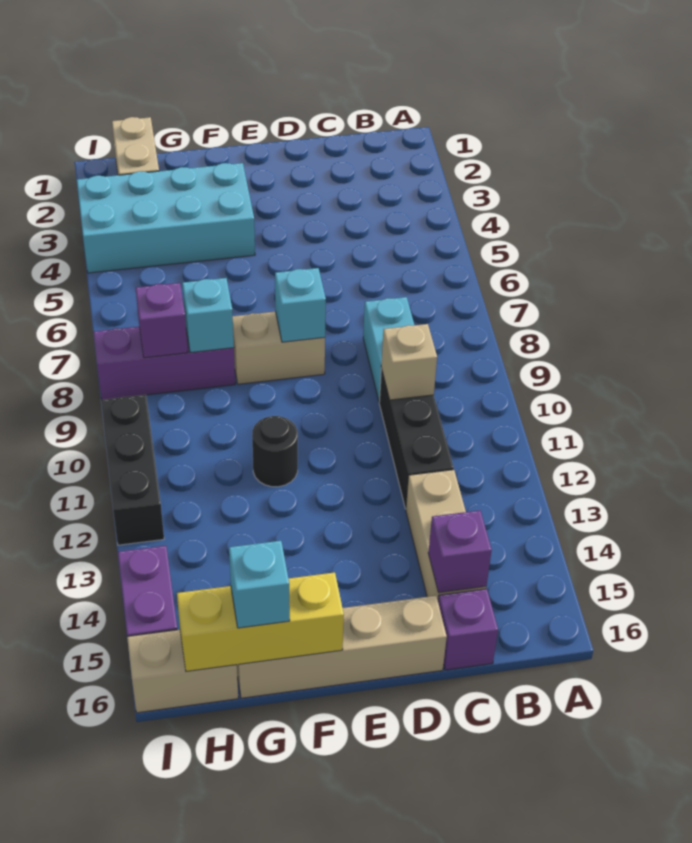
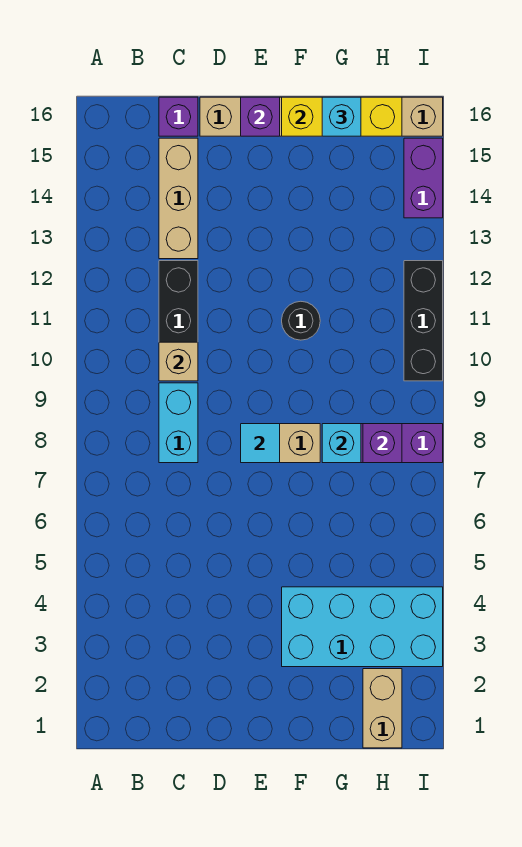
purple brick C15 level 2 -> purple brick E16 level 2
cyan brick E8 level 2 -> cyan tile E8 level 2

